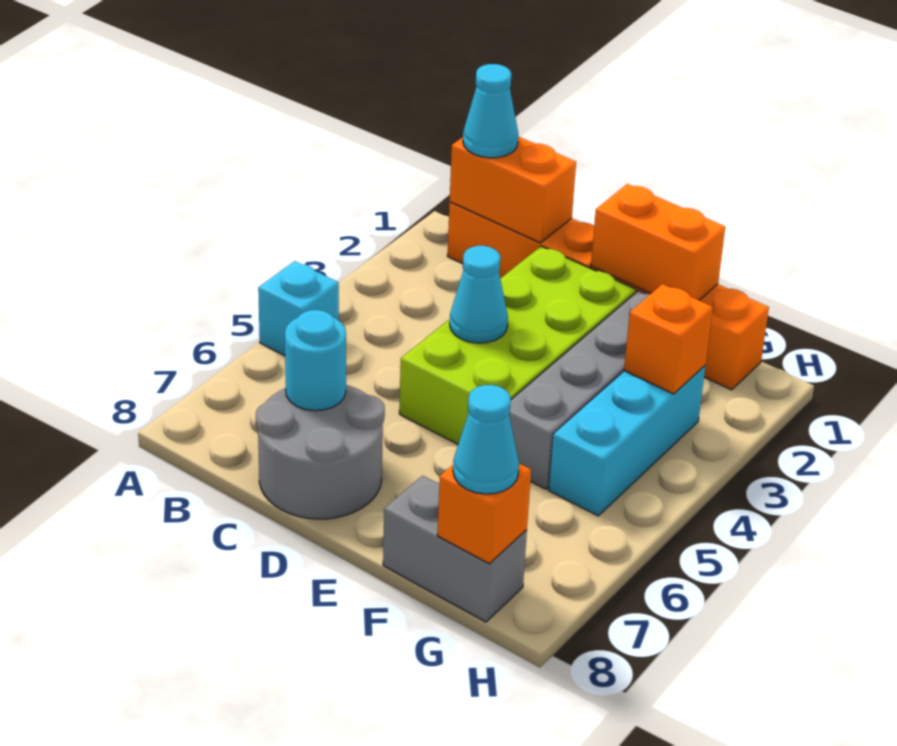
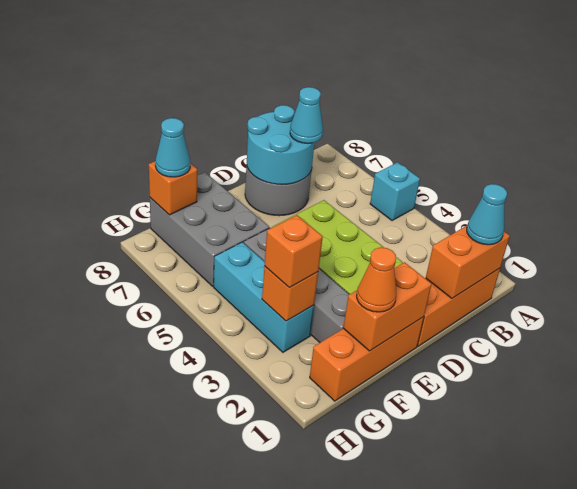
cyan round brick C7 level 2 -> cyan round brick C7:D8 level 2
cyan cone D4 level 2 -> cyan cone C7 level 3
none -> orange cone F1 level 3
grey brick F8:G8 level 1 -> grey brick F6:G8 level 1
none -> orange brick G3 level 3

